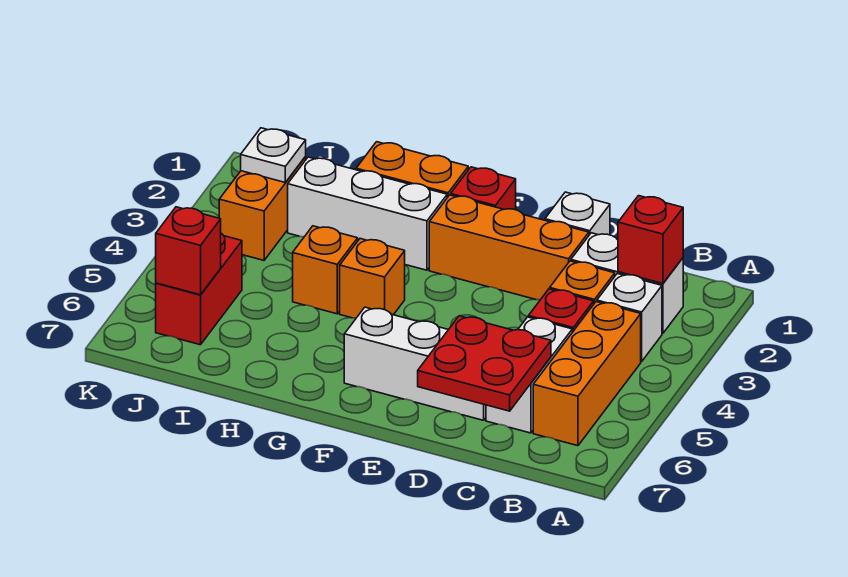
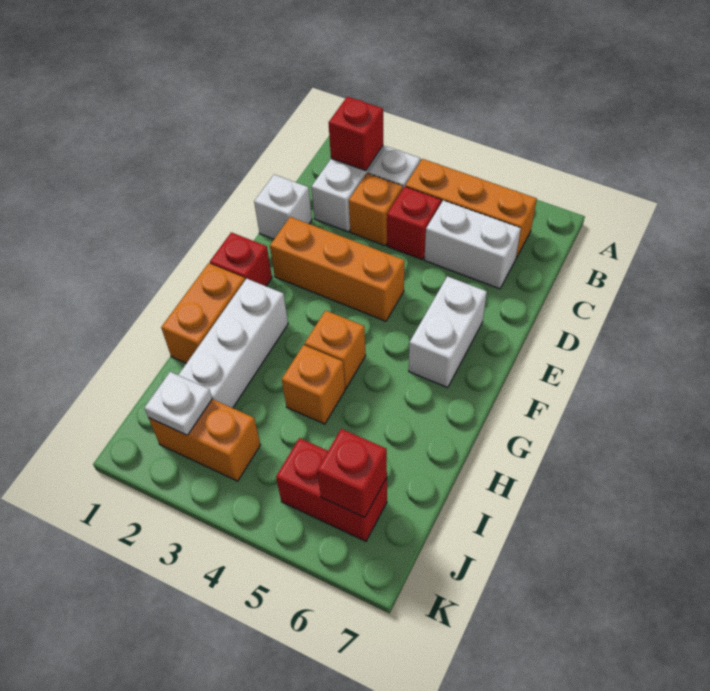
red plate C6:D7 level 2 -> none
orange brick D2:F2 level 1 -> orange brick E2:E4 level 1
white brick D6:F6 level 1 -> white brick E6:F6 level 1

